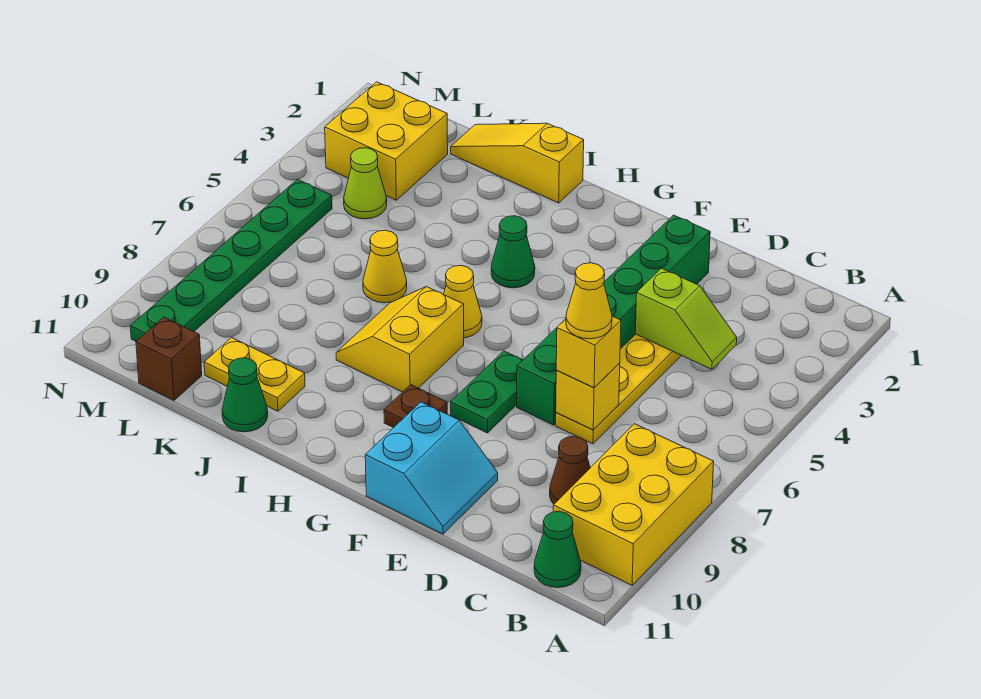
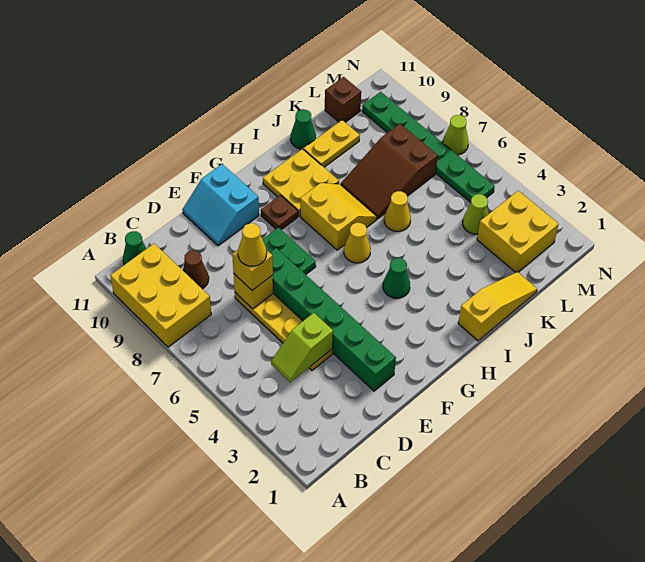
none -> yellow plate H9:I10 level 1
none -> brown slope J7:L8 level 1 top L
none -> lime cone N7 level 1

